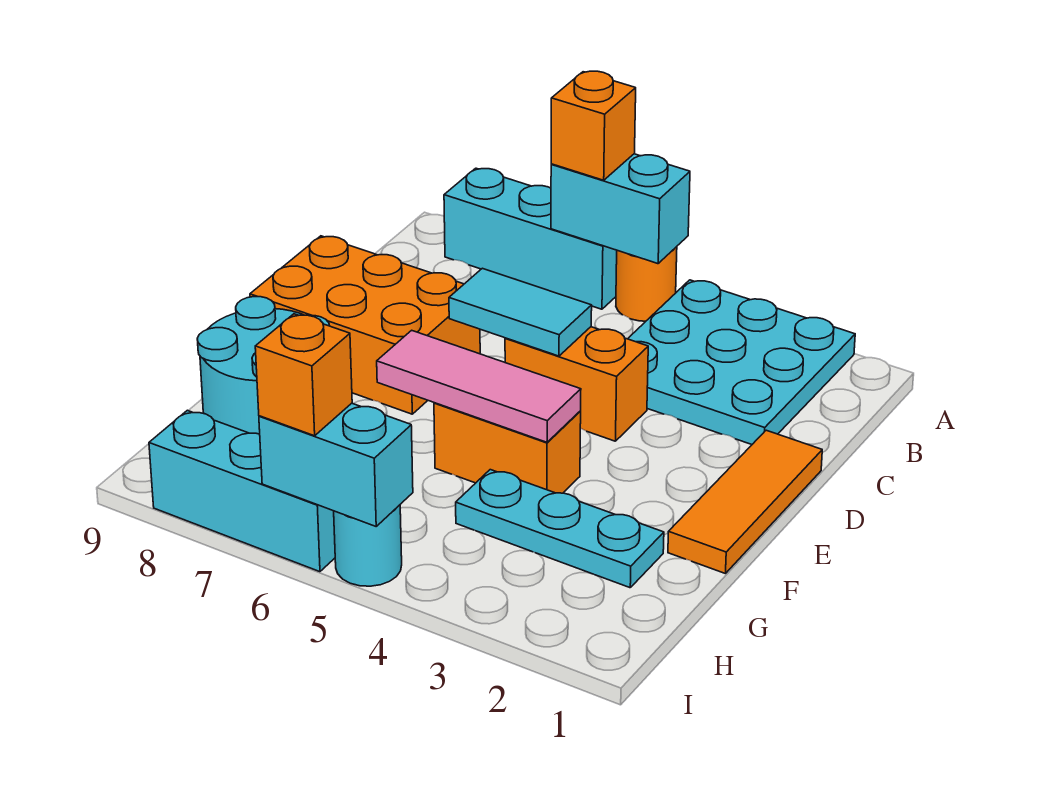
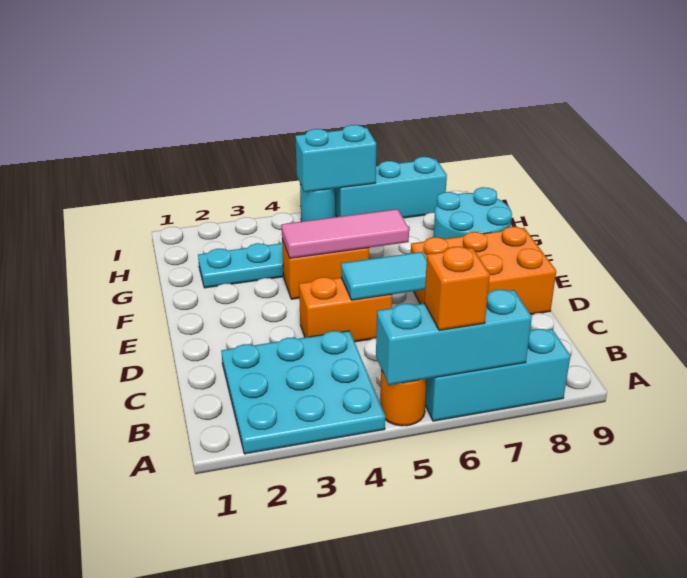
cyan brick A5:A6 level 2 -> cyan brick A5:A7 level 2
orange tile D1:F1 level 1 -> none
orange brick I6 level 3 -> none

